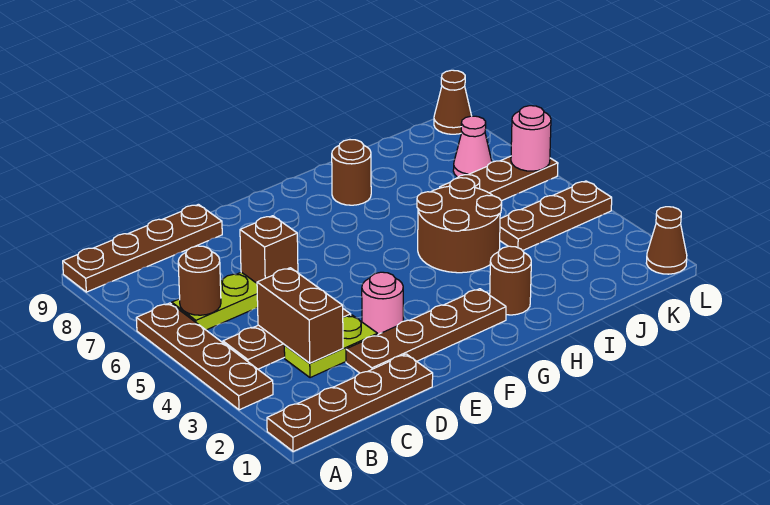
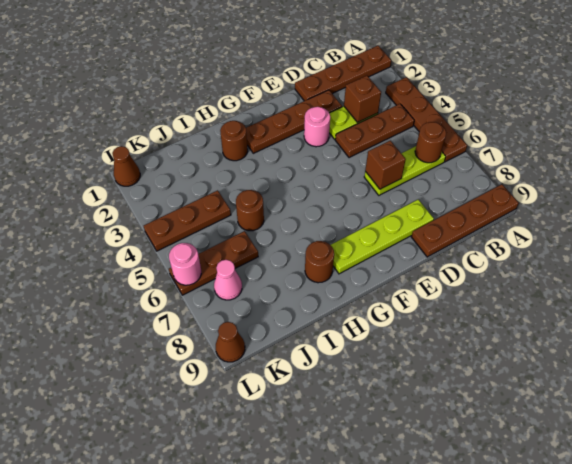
brown brick C3:C4 level 2 -> brown brick C3 level 2
none -> lime plate D8:G8 level 1
brown round brick H4:I5 level 1 -> brown round brick I5 level 1

